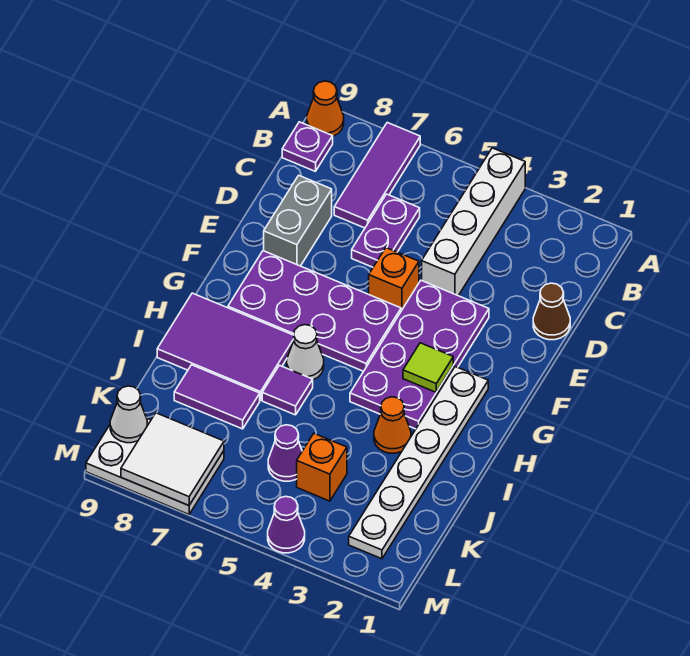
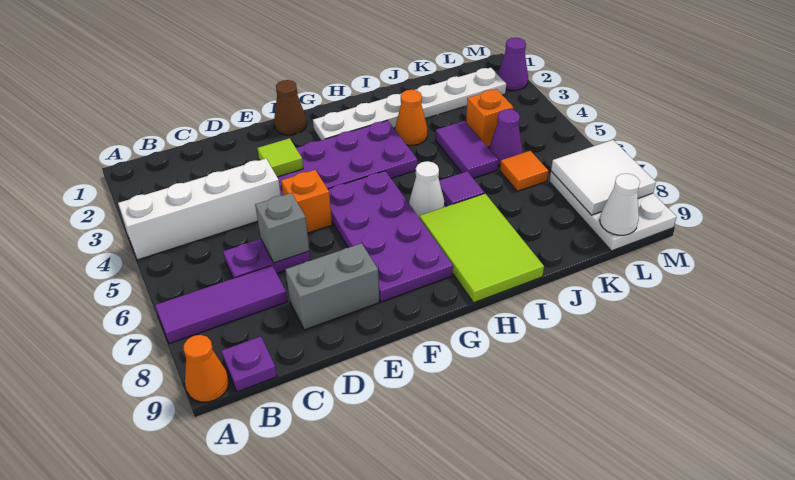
brown cone D1 level 1 -> brown cone F1 level 1
none -> grey brick D6 level 2
lime tile G3 level 2 -> lime tile E3 level 2
purple tile H7:I9 level 1 -> lime tile H7:I9 level 1
purple tile J7:J8 level 1 -> purple tile J4:J5 level 1
none -> orange tile K6 level 1
purple cone M4 level 1 -> purple cone M2 level 1

